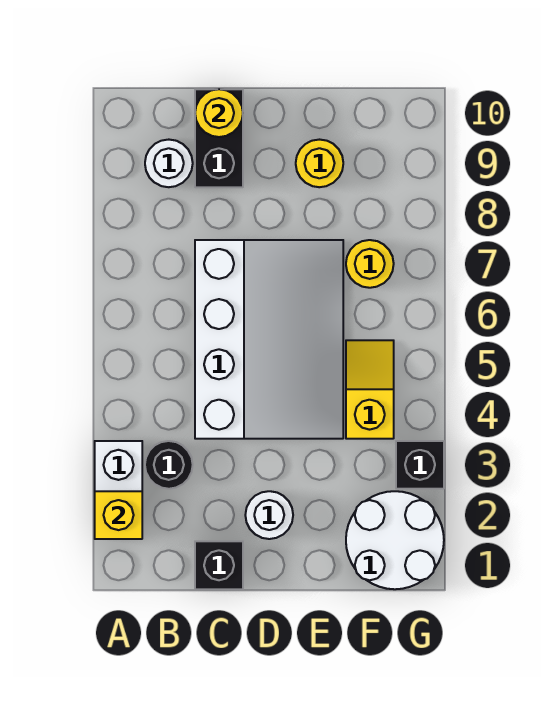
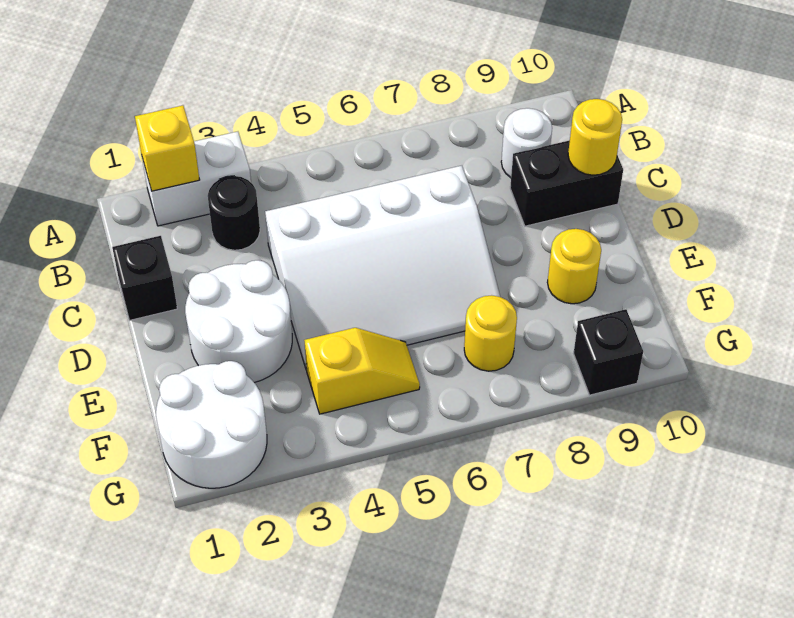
white round brick D2 level 1 -> white round brick D2:E3 level 1
black brick G3 level 1 -> black brick G9 level 1

